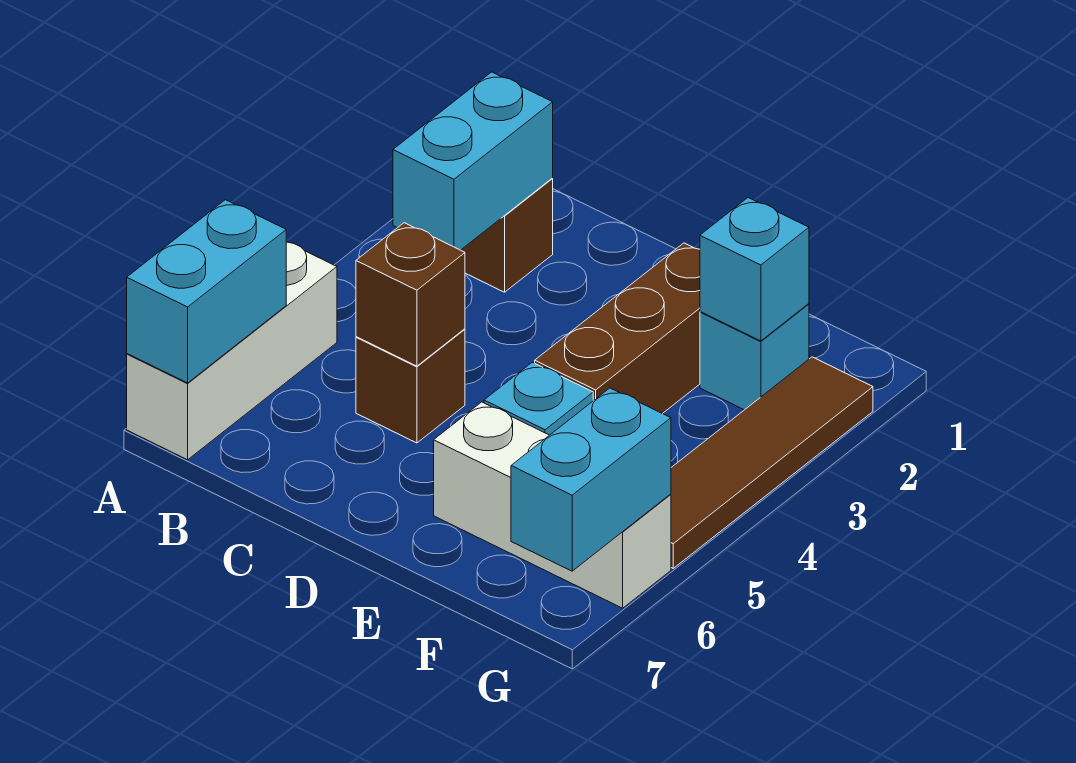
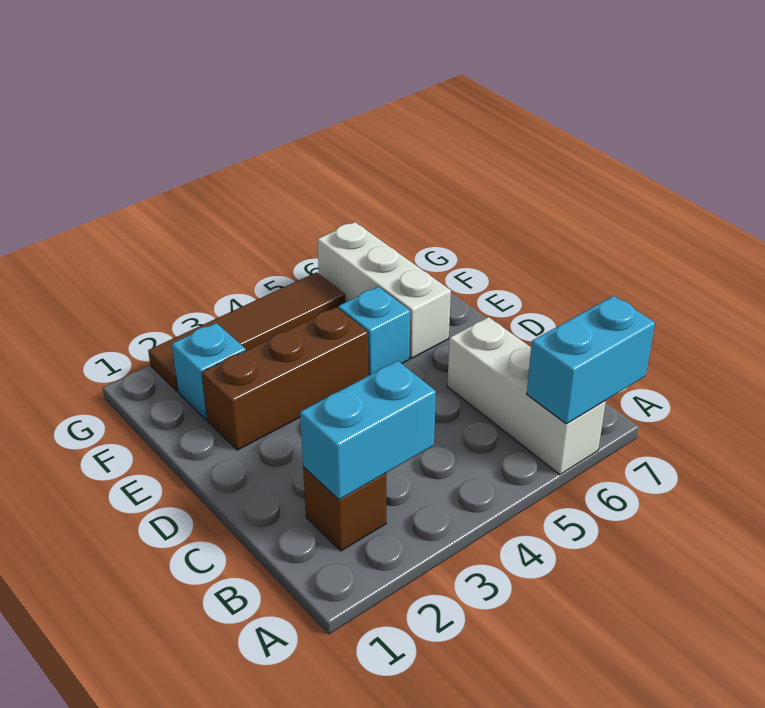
white brick A5:A7 level 1 -> white brick A6:C6 level 1
brown brick C5 level 1 -> none
brown brick C5 level 2 -> none
cyan brick F2 level 2 -> none
cyan brick G6:G7 level 2 -> none

